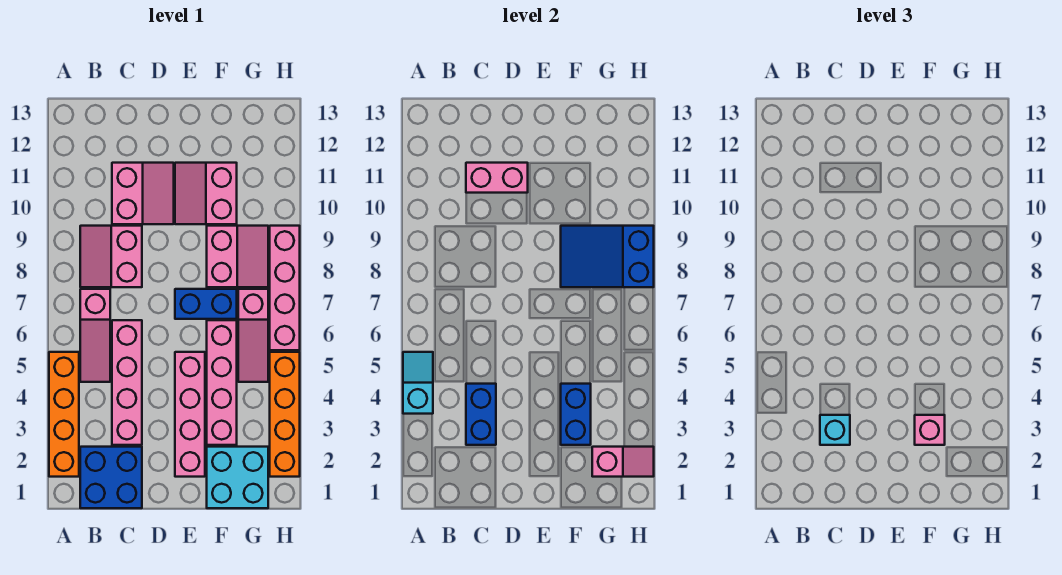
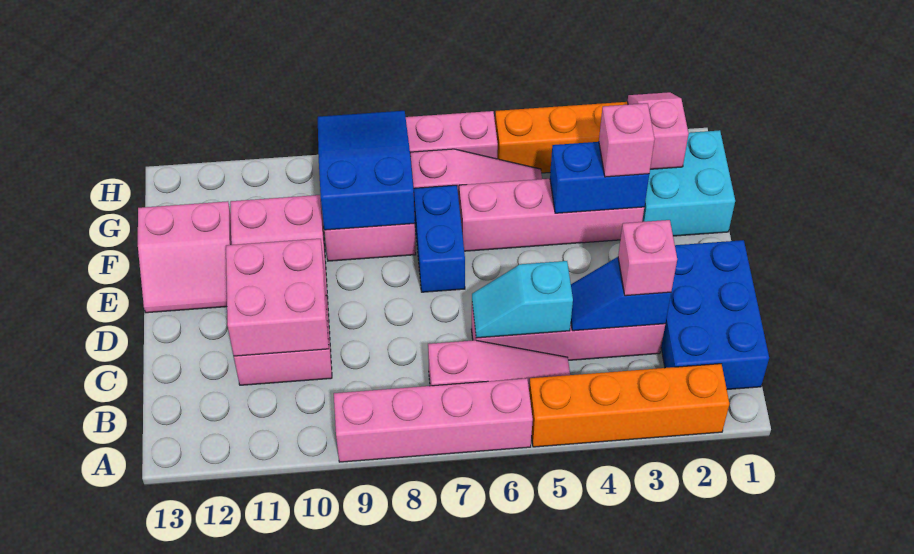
cyan slope A4:A5 level 2 top 4 -> cyan slope C5:C6 level 2 top 5
blue brick B1:C2 level 1 -> blue brick B1:D2 level 1
pink slope B8:C9 level 1 top C -> pink slope E12:F13 level 1 top F
blue brick C3:C4 level 2 -> blue slope C3:C4 level 2 top 3
cyan brick C3 level 3 -> pink brick C3 level 3
pink brick C11:D11 level 2 -> pink brick C10:D11 level 2
pink brick E2:E5 level 1 -> pink brick A6:A9 level 1
blue slope F8:H9 level 2 top H -> blue slope F8:H9 level 2 top F

